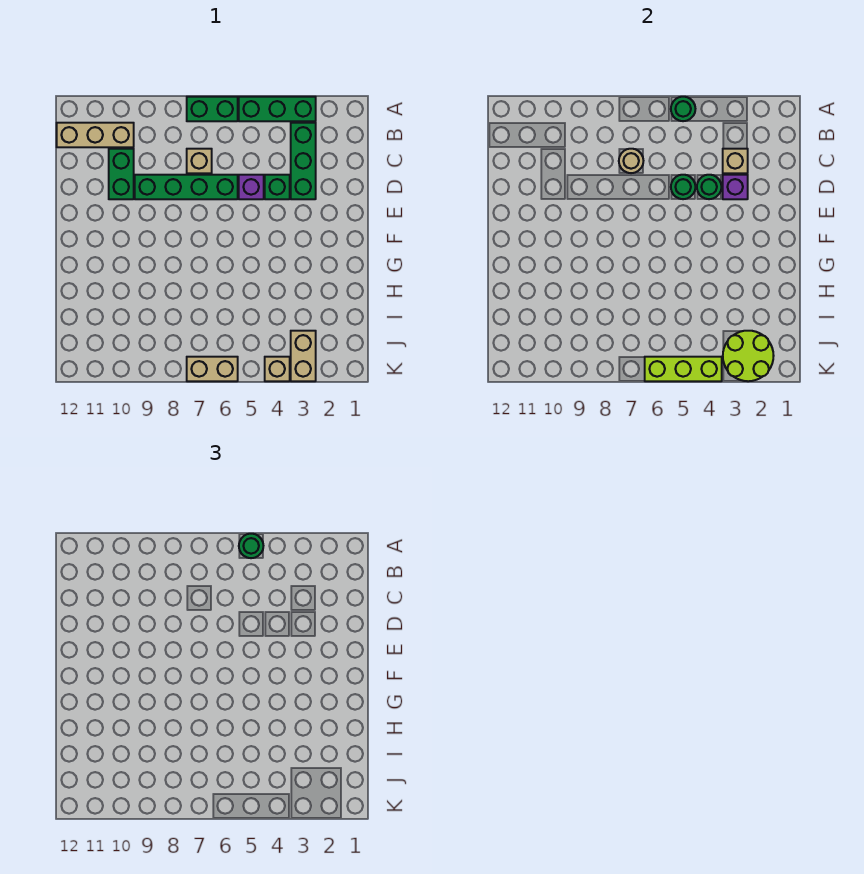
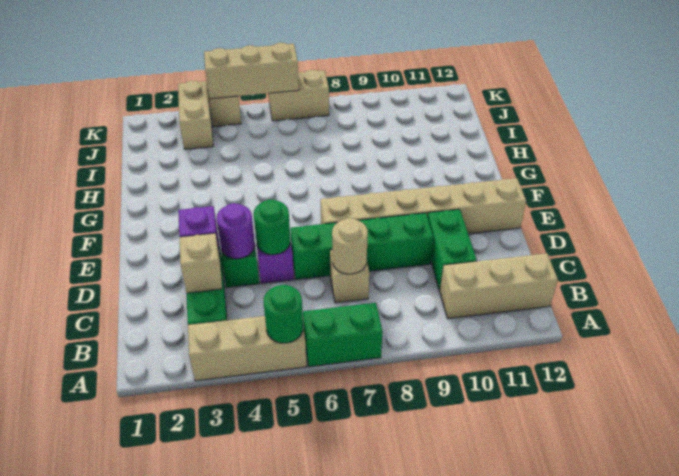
green brick A3:A5 level 1 -> tan brick A3:A5 level 1
green round brick A5 level 3 -> none
green round brick D4 level 2 -> purple round brick D4 level 2
none -> tan brick E7:E12 level 1
lime round brick J2:K3 level 2 -> none
lime brick K4:K6 level 2 -> tan brick K4:K6 level 2

